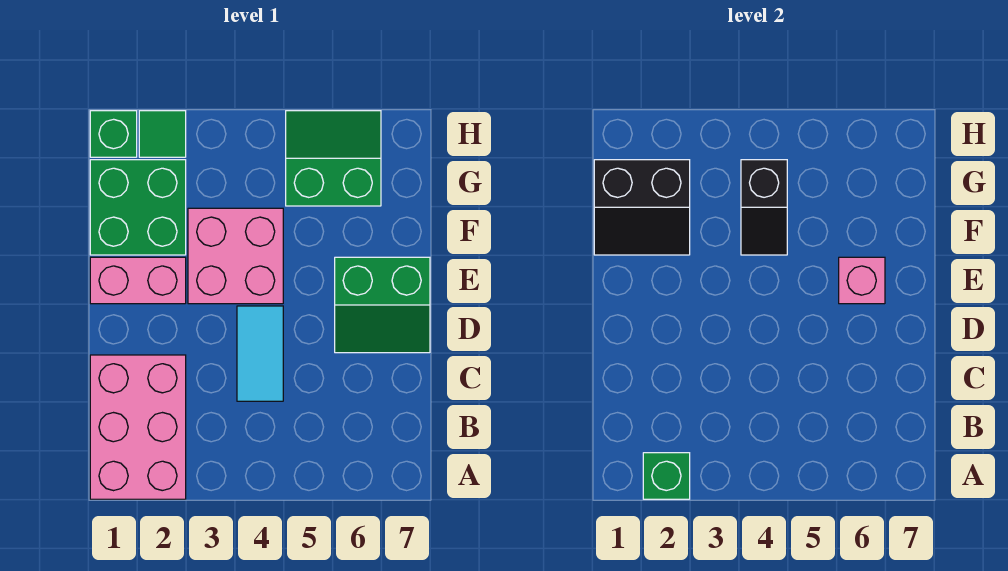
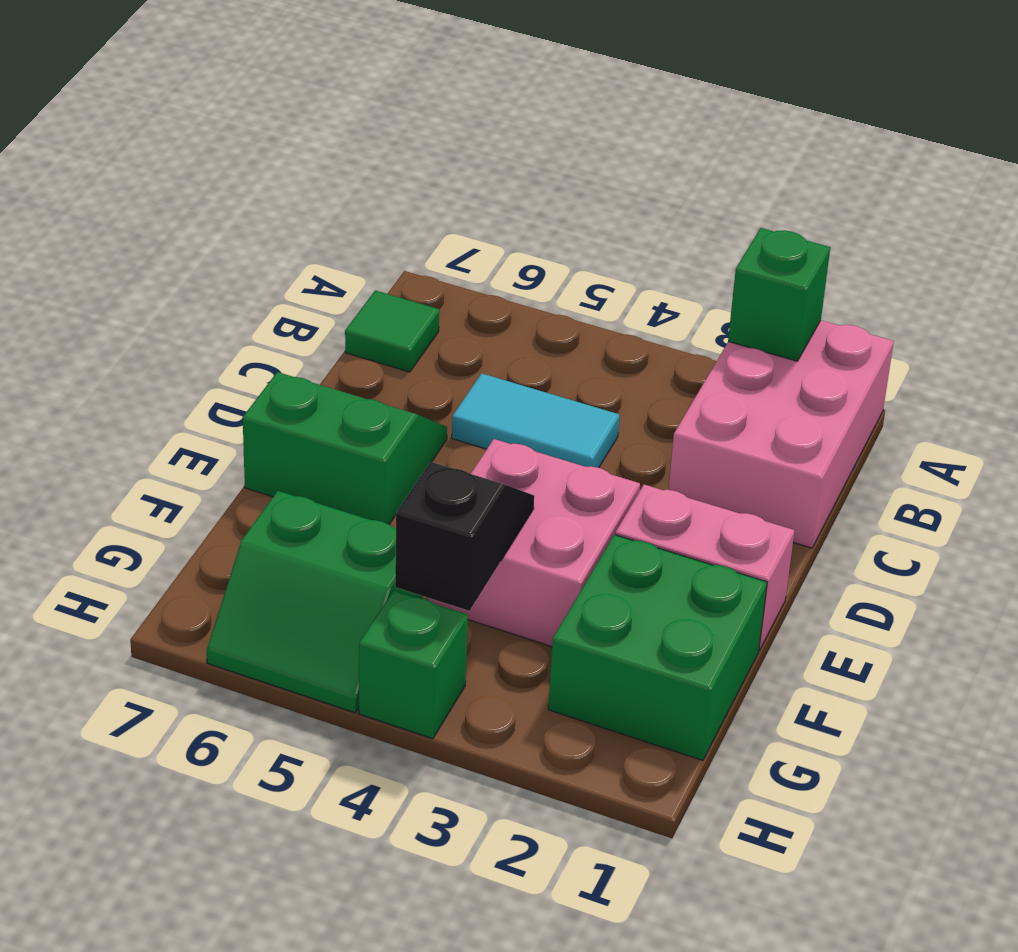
cyan tile C4:D4 level 1 -> cyan tile C4:C5 level 1
pink brick E6 level 2 -> none
black slope F1:G2 level 2 top G -> none
green brick H1 level 1 -> green brick H4 level 1
green tile H2 level 1 -> green tile B7 level 1

